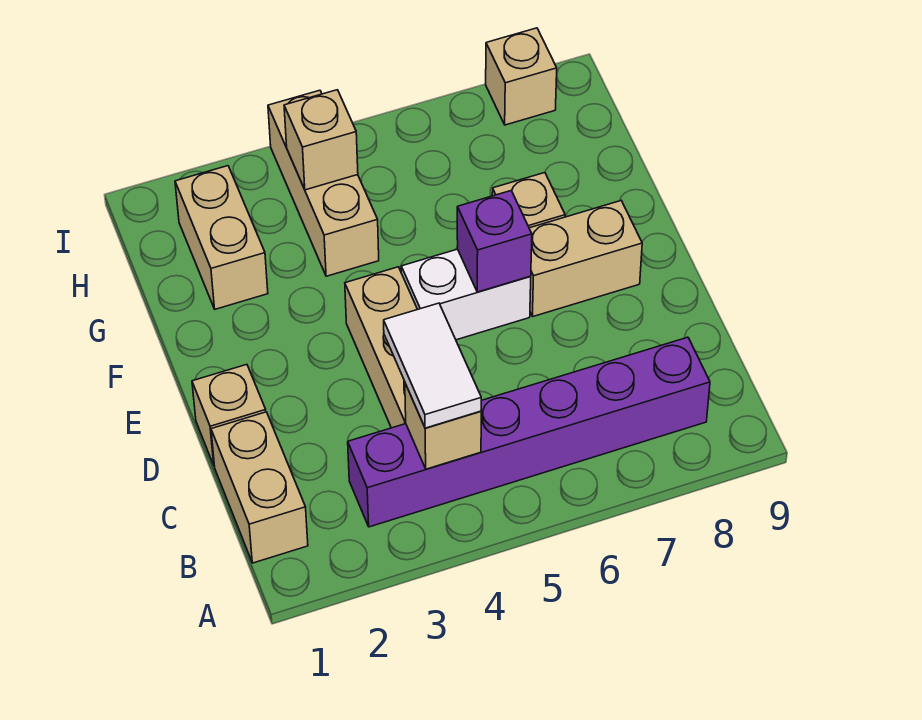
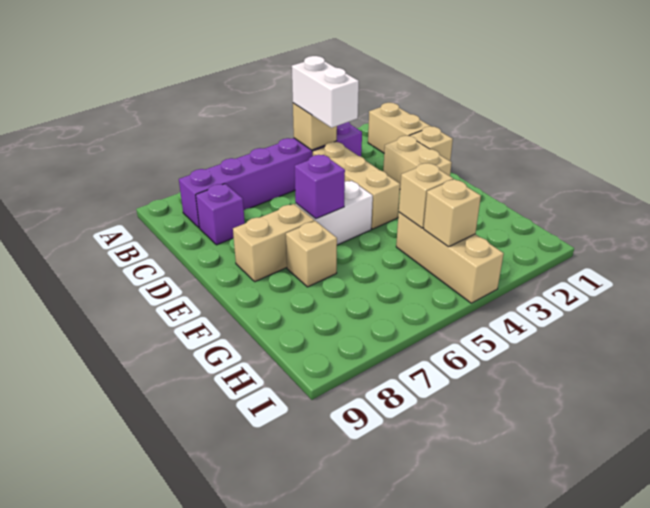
white tile B4:C4 level 3 -> white brick B4:C4 level 3
none -> purple brick C8 level 1
tan brick G2:H2 level 1 -> tan brick D2:E2 level 1
tan brick I8 level 1 -> tan brick G4 level 2

